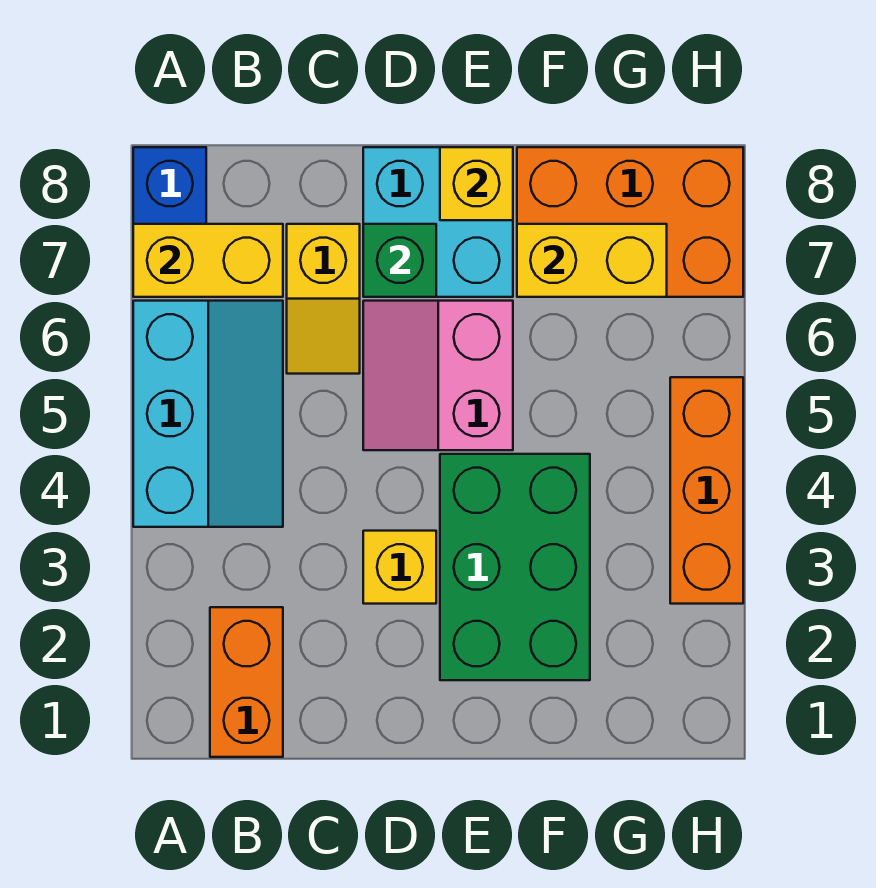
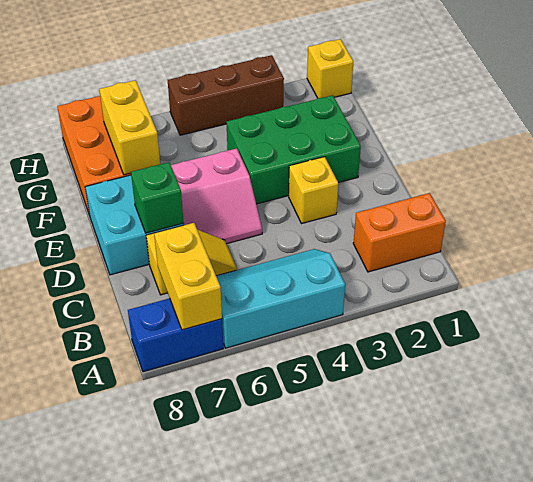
yellow brick E8 level 2 -> yellow brick H1 level 1
orange brick H3:H5 level 1 -> brown brick H3:H5 level 1

